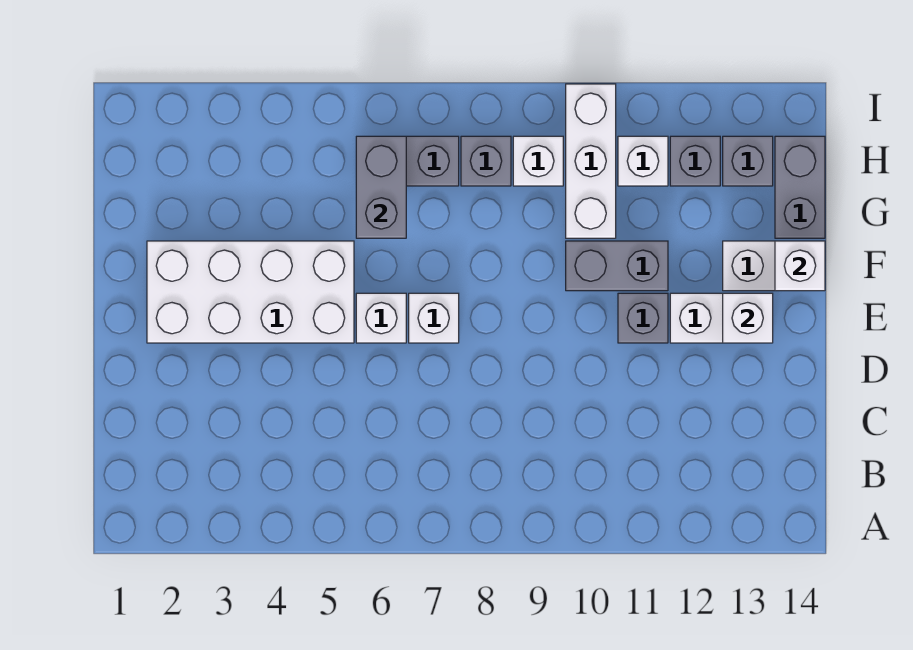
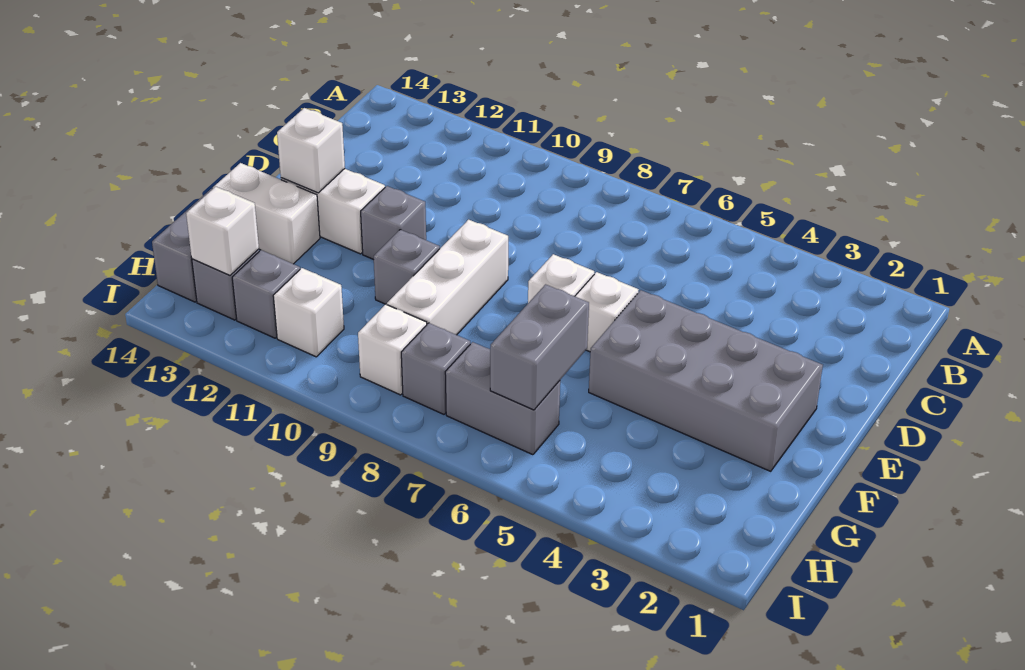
white brick E2:F5 level 1 -> grey brick E2:F5 level 1
grey brick F10:F11 level 1 -> grey brick F10 level 1
white brick F14 level 2 -> white brick H13 level 2
white brick G10:I10 level 1 -> white brick E9:G9 level 1

